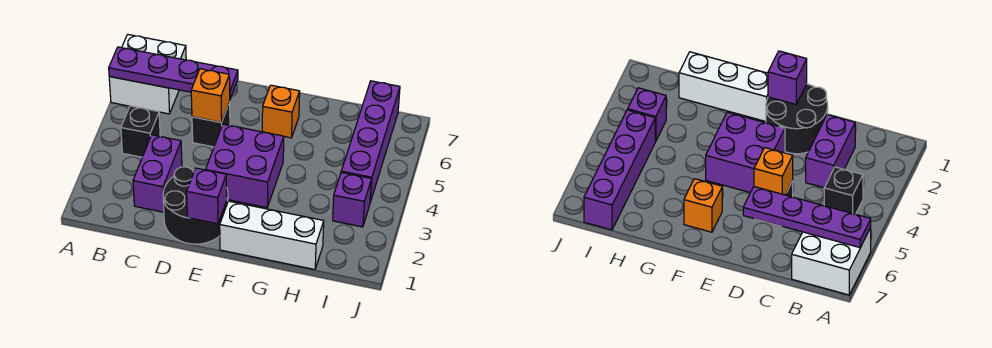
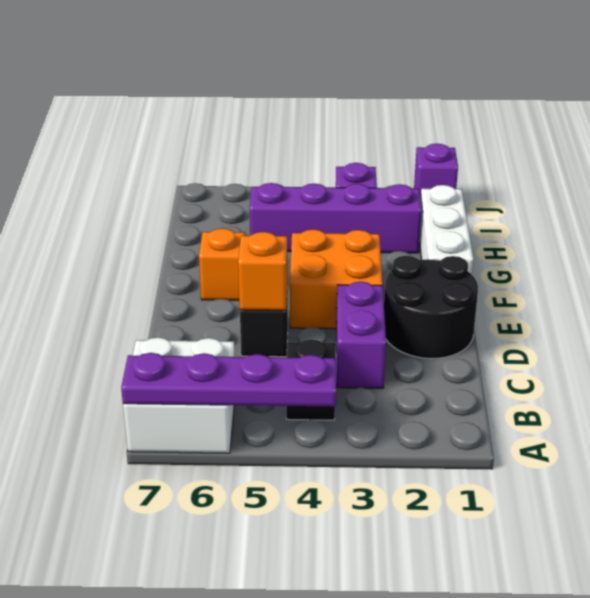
purple plate A6:D6 level 2 -> purple plate A4:A7 level 2
purple brick C2:C3 level 1 -> purple brick C3:D3 level 1
purple brick E1 level 2 -> purple brick J1 level 1
purple brick E3:F4 level 1 -> orange brick E3:F4 level 1
purple brick I4:I7 level 1 -> purple brick H2:H5 level 1

